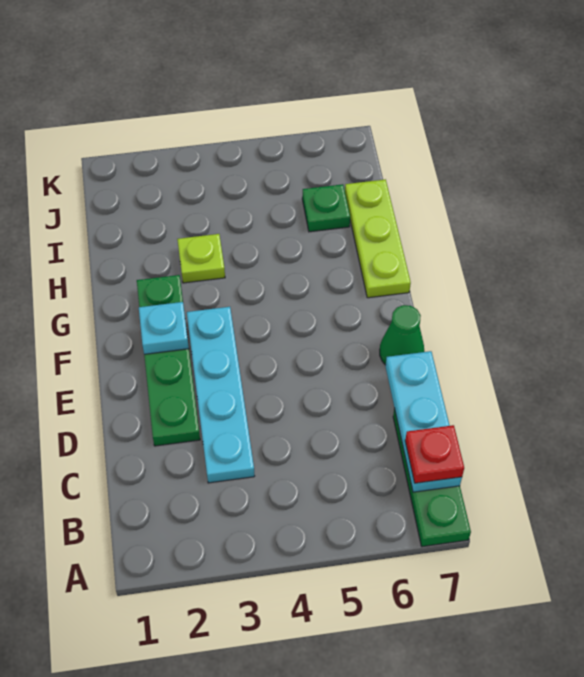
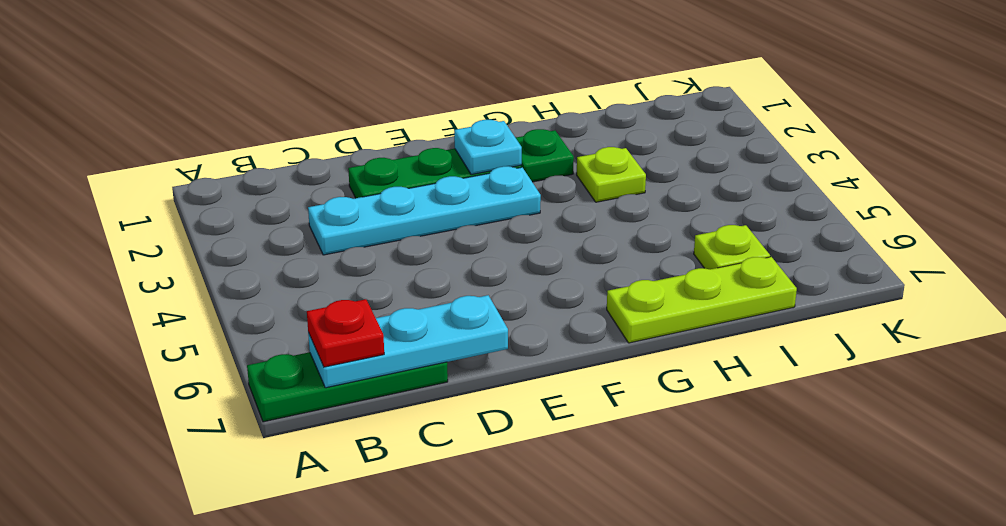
green cone E7 level 1 -> none
green plate I6 level 1 -> lime plate I6 level 1

